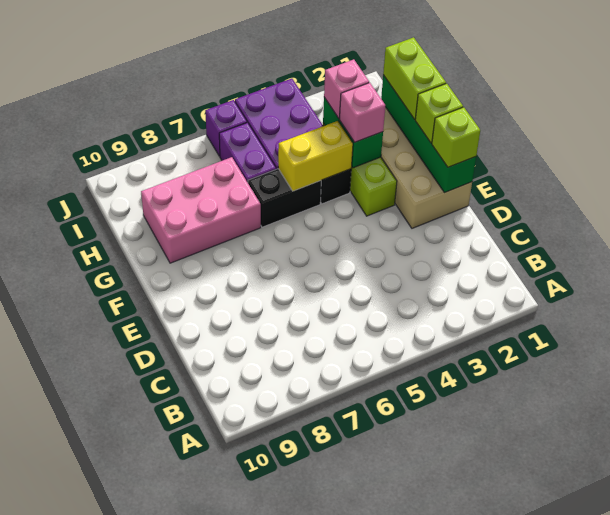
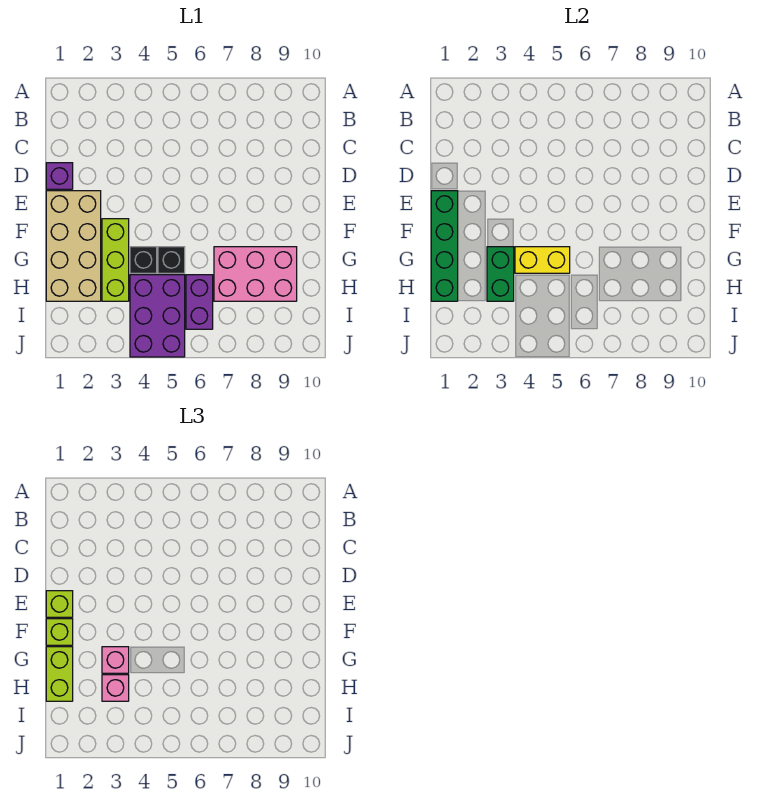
black brick G5:G6 level 1 -> black brick G5 level 1
purple brick J6 level 1 -> purple brick D1 level 1

